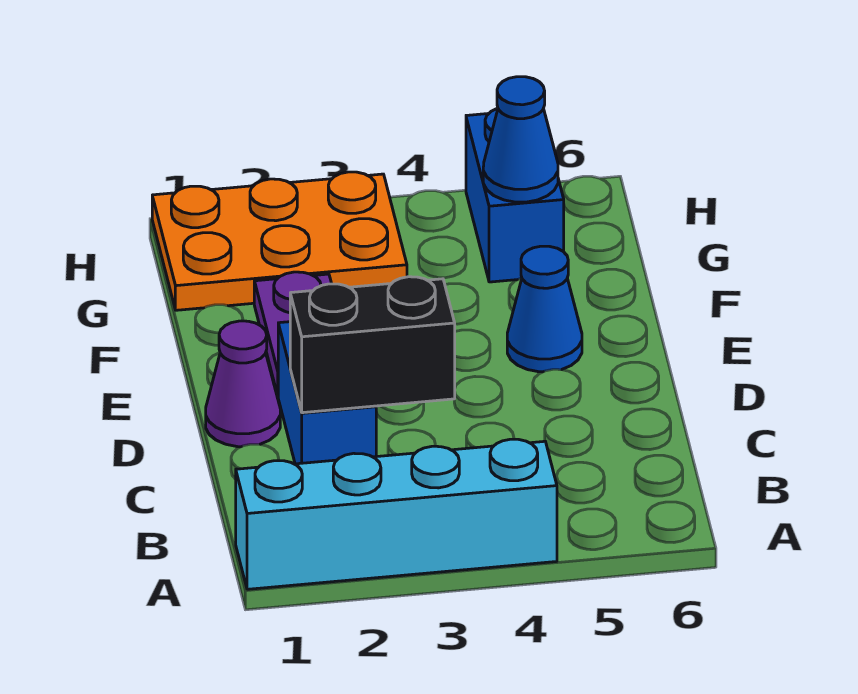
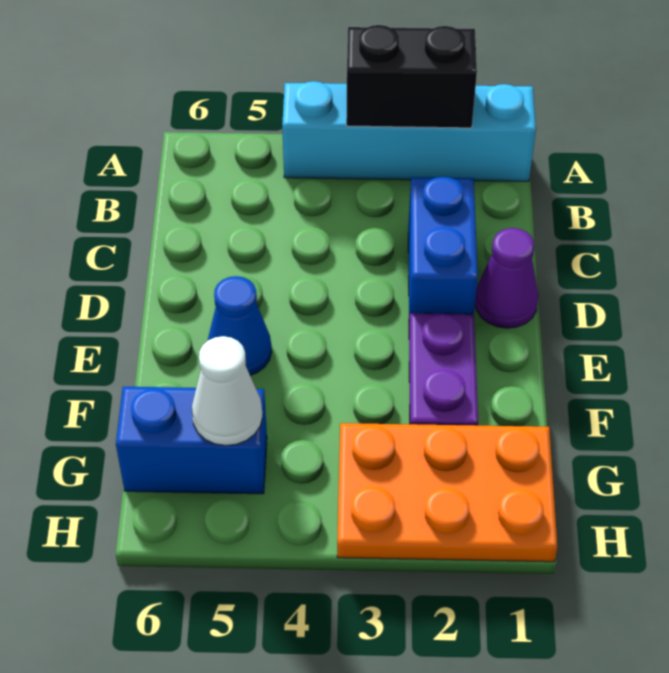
black brick C2:C3 level 2 -> black brick A2:A3 level 2
blue brick G5:H5 level 1 -> blue brick G5:G6 level 1
blue cone G5 level 2 -> white cone G5 level 2

